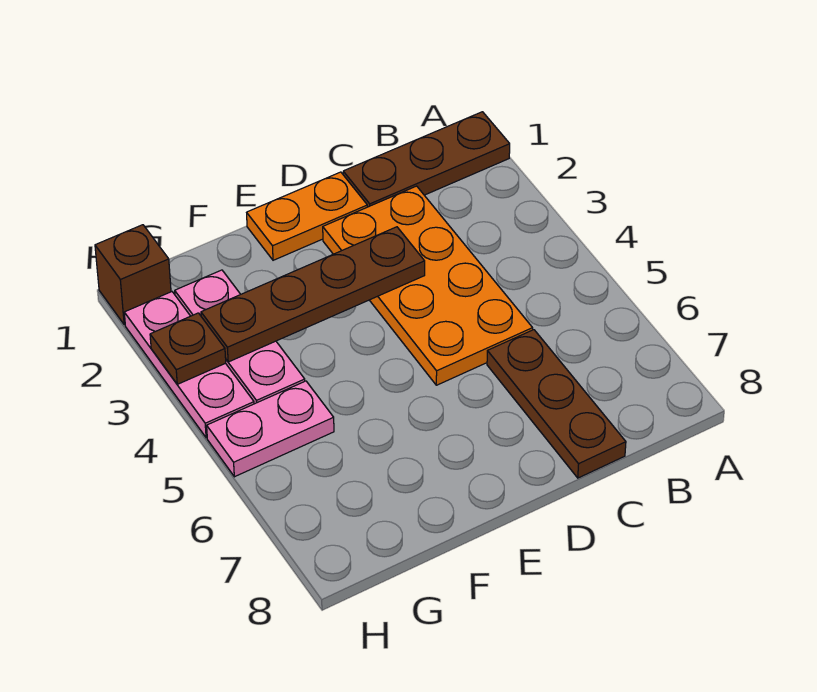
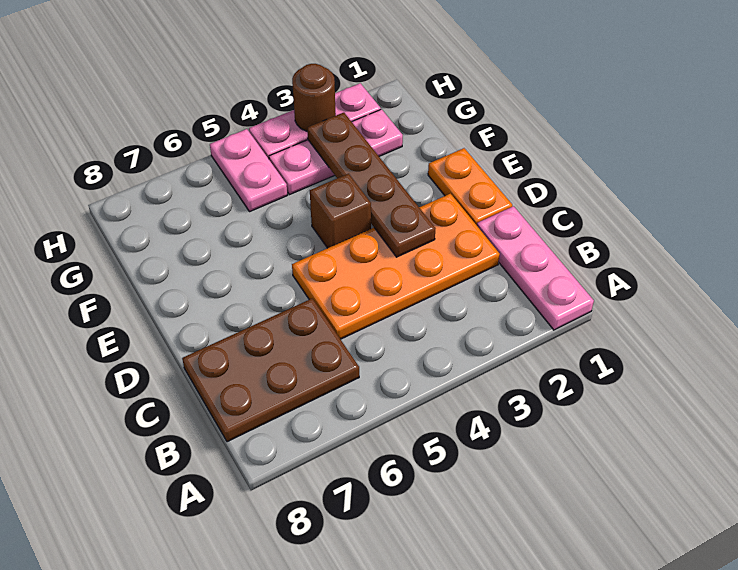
brown plate A1:C1 level 1 -> pink plate A1:C1 level 1
brown plate C6:C8 level 1 -> brown plate B6:C8 level 1
brown brick H1 level 1 -> brown brick E4 level 1
brown plate H3 level 2 -> brown round brick H3 level 2

